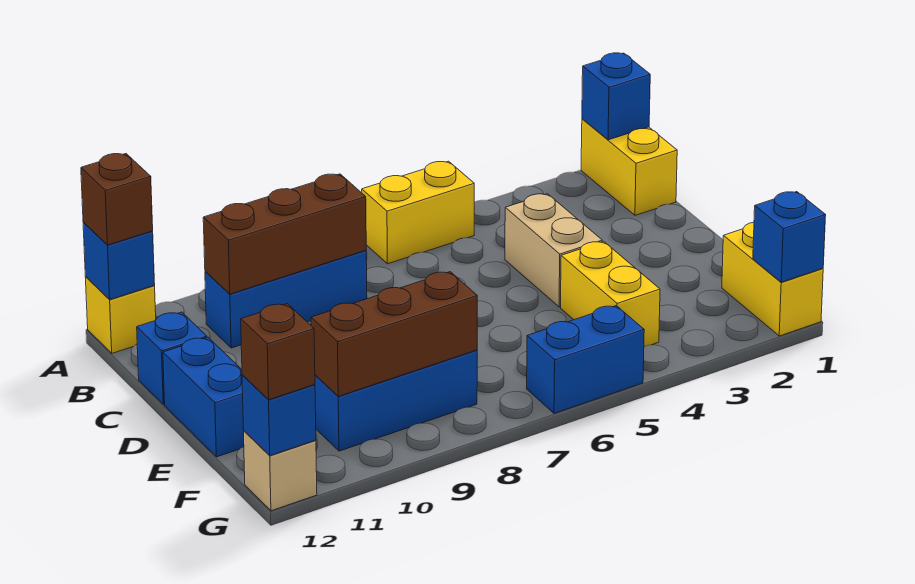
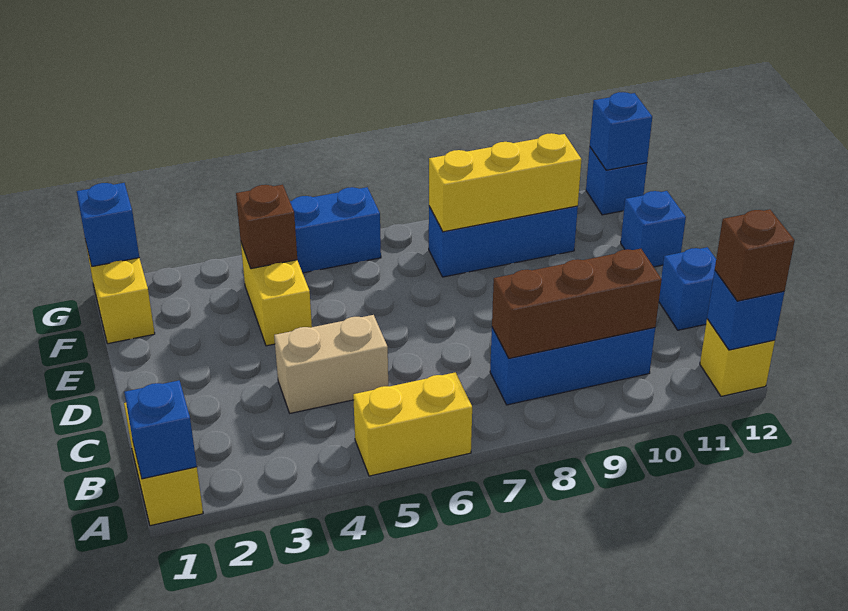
tan brick C4:D4 level 1 -> tan brick C4:C5 level 1
blue brick D12:E12 level 1 -> blue brick E12 level 1
brown brick F8:F10 level 2 -> yellow brick F8:F10 level 2
tan brick G12 level 1 -> blue brick G12 level 1
brown brick G12 level 3 -> brown brick F4 level 2

